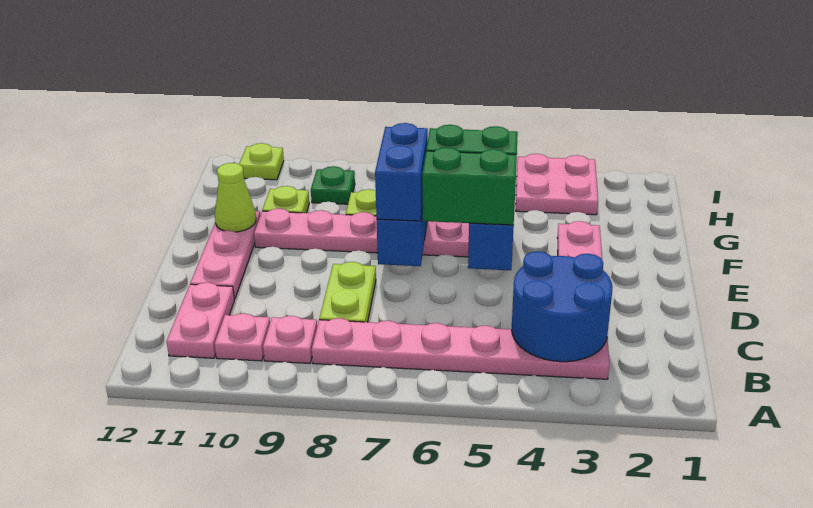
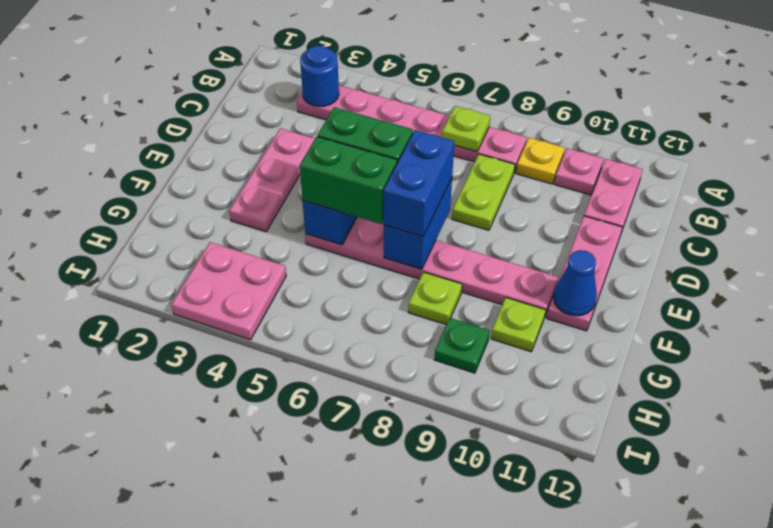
blue round brick B3:C4 level 2 -> blue round brick B3 level 2
pink plate B9 level 1 -> yellow plate B9 level 1
lime cone F11 level 2 -> blue cone F11 level 2
lime plate I11 level 1 -> lime plate B7 level 2

